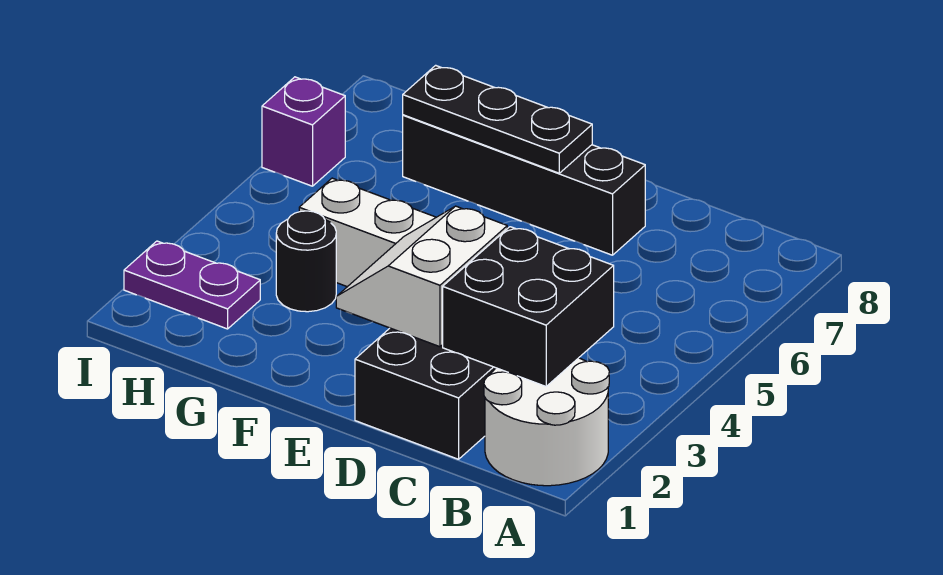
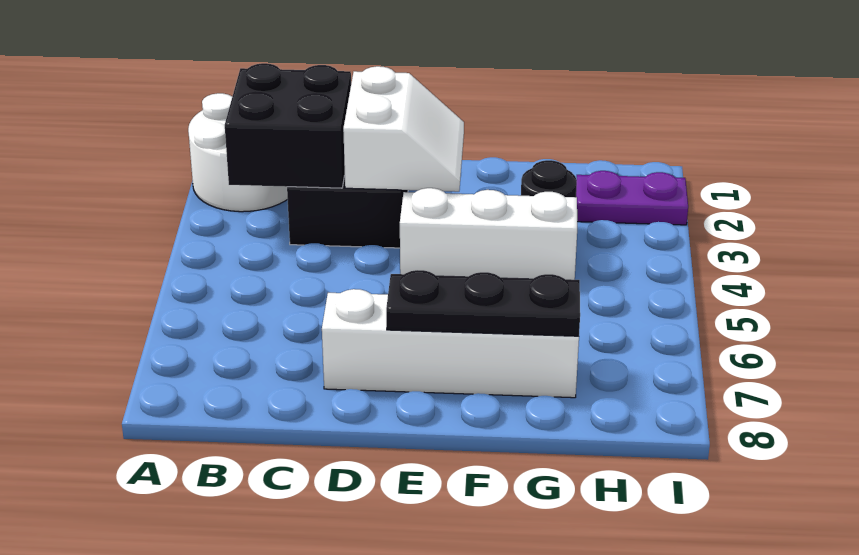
black brick D7:G7 level 1 -> white brick D7:G7 level 1
purple brick I6 level 1 -> none

